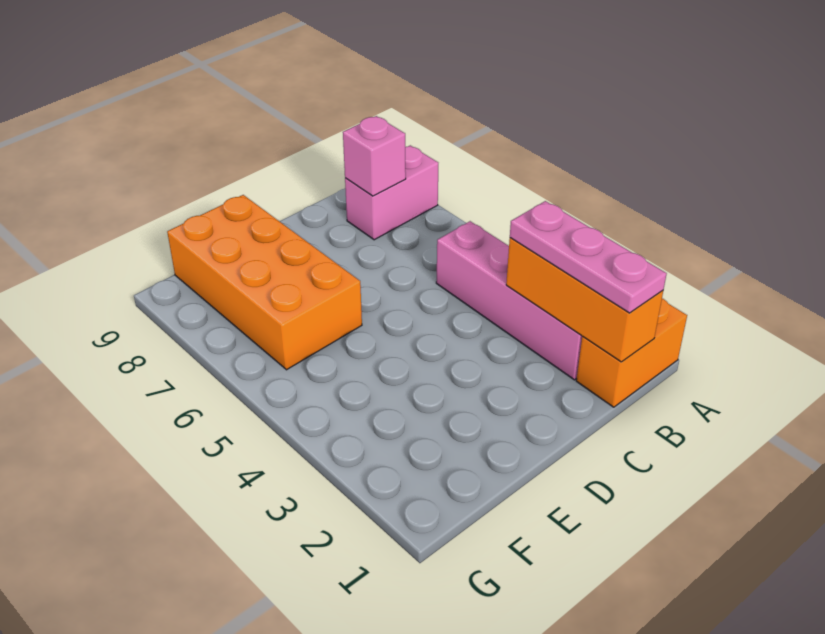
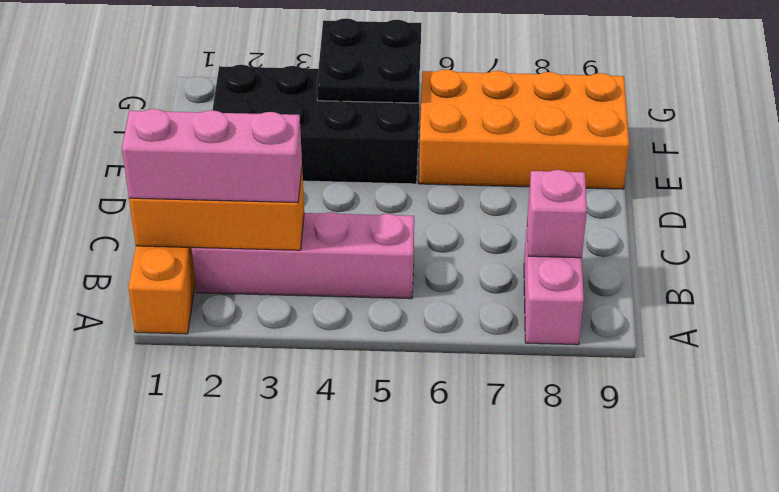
pink plate B1:B3 level 3 -> pink brick B1:B3 level 3
none -> black brick E2:F5 level 1
none -> black plate F4:G5 level 2

